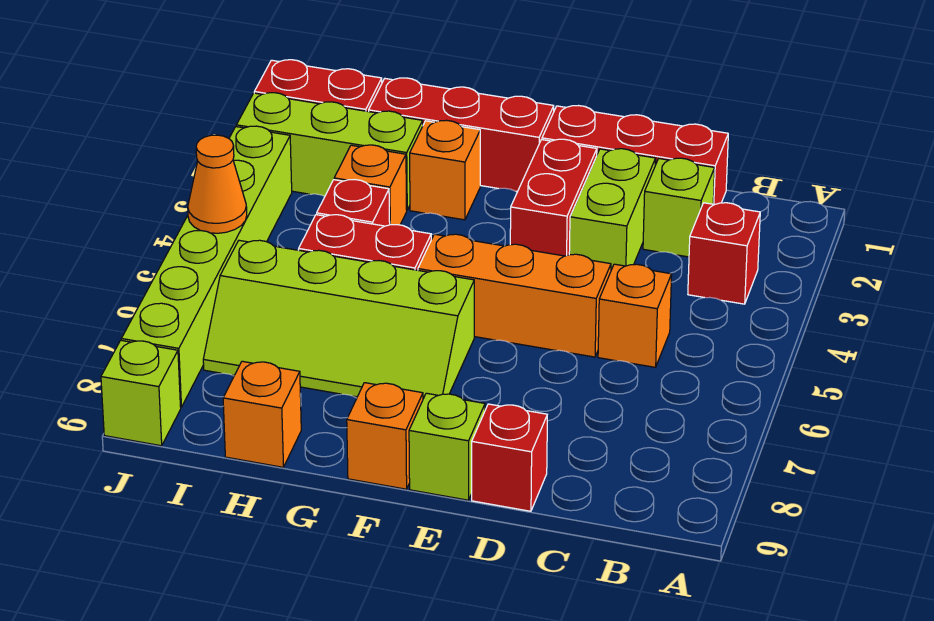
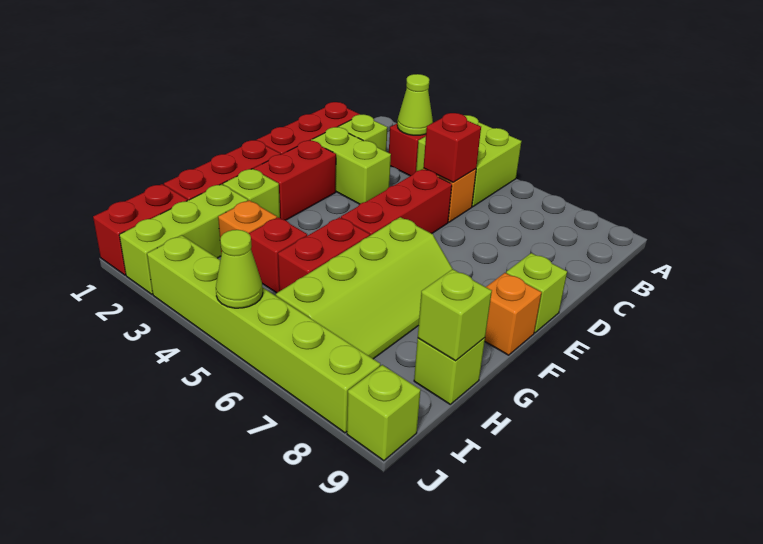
none -> lime brick A4:B5 level 1
none -> lime cone B3 level 2
orange brick D5:F5 level 1 -> red brick D5:F5 level 1
red brick D9 level 1 -> red brick C5 level 2
red brick E2:E3 level 1 -> red brick E2:F2 level 1
orange brick G2 level 1 -> lime brick G2 level 1
orange brick H9 level 1 -> lime brick H9 level 1
none -> lime brick H9 level 2
orange cone J5 level 2 -> lime cone J5 level 2

